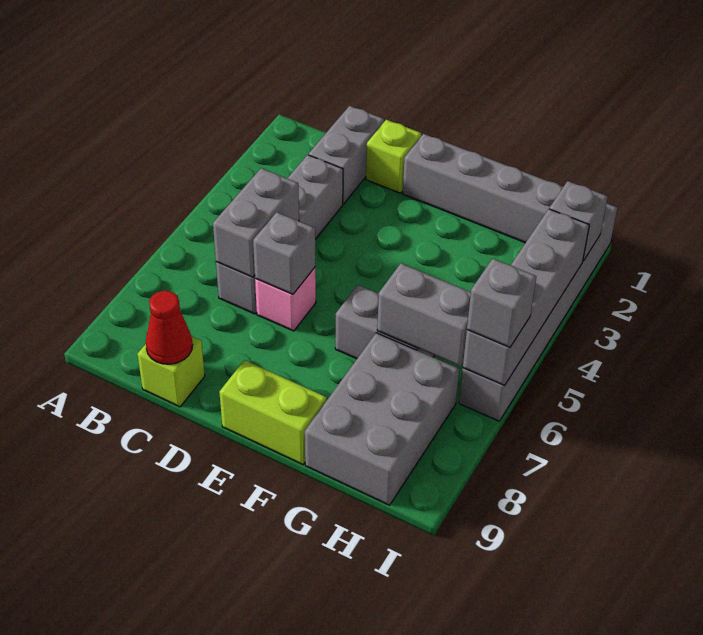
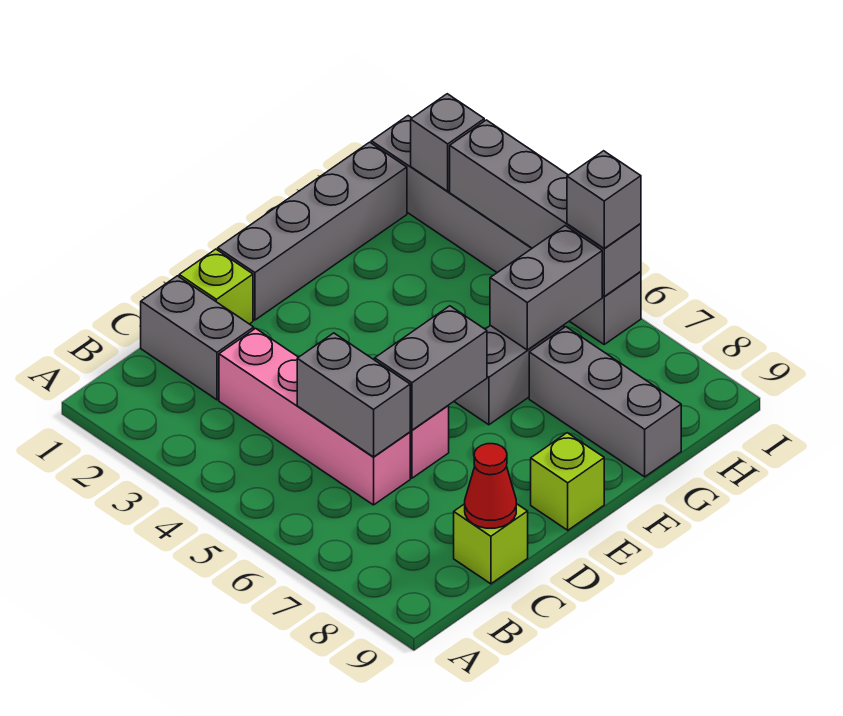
grey brick C3:C6 level 1 -> pink brick C3:C6 level 1
grey brick D6 level 2 -> grey brick D6:E6 level 2
lime brick E9:F9 level 1 -> lime brick E9 level 1
grey brick G7:H9 level 1 -> grey brick G7:G9 level 1

